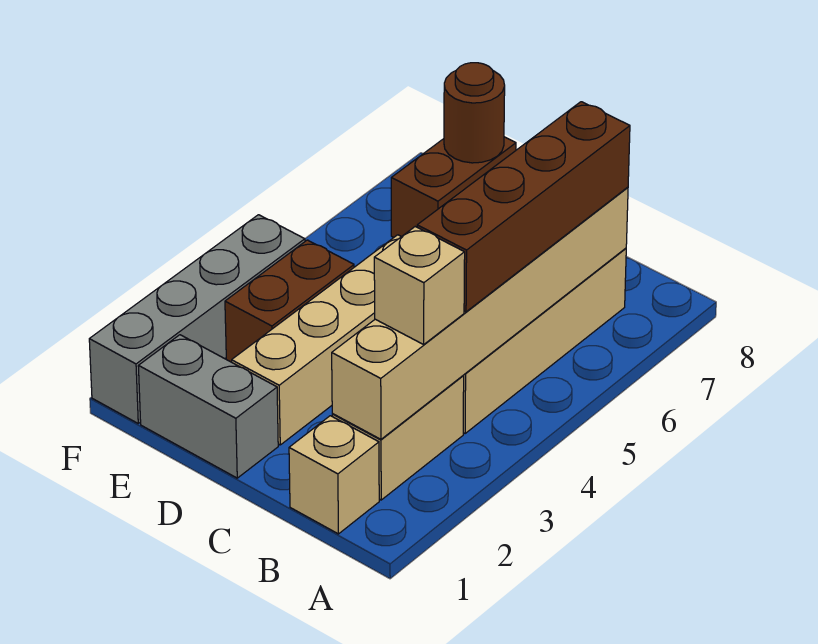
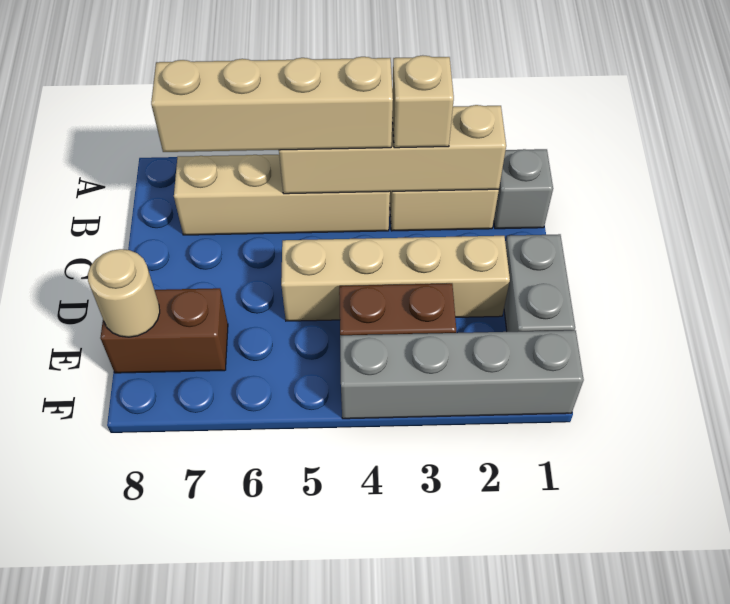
tan brick B1 level 1 -> grey brick B1 level 1
tan brick B2:B7 level 2 -> tan brick B2:B5 level 2
brown brick B4:B7 level 3 -> tan brick B4:B7 level 3
brown round brick E8 level 2 -> tan round brick E8 level 2

